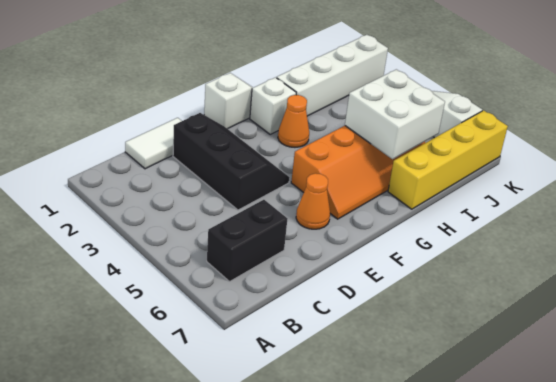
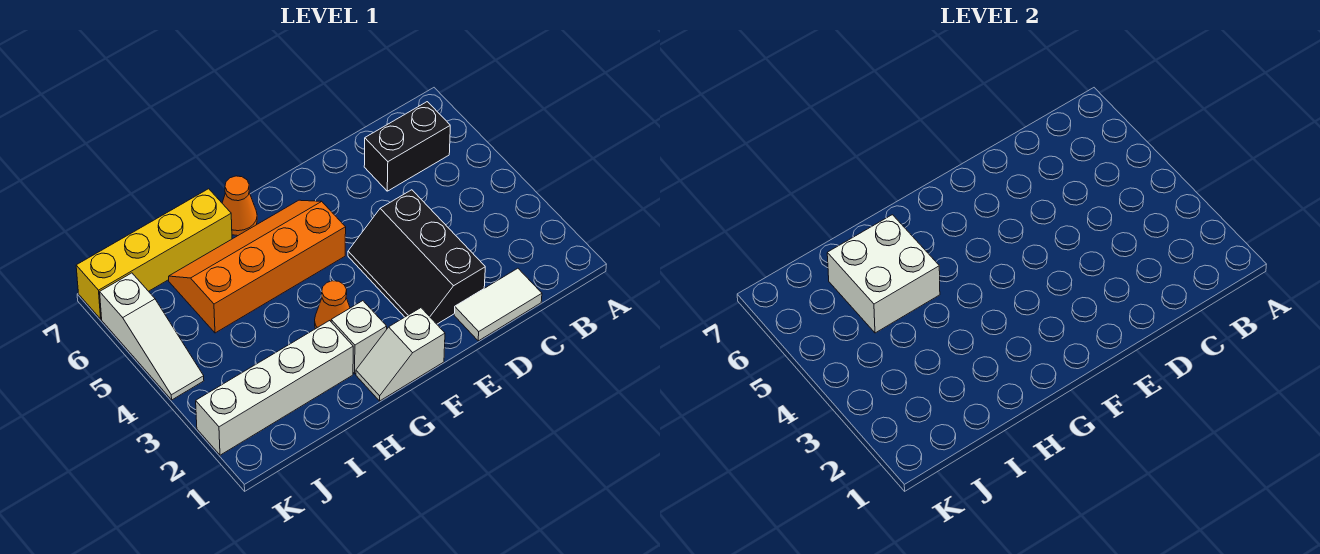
orange cone E6 level 1 -> orange cone G7 level 1

